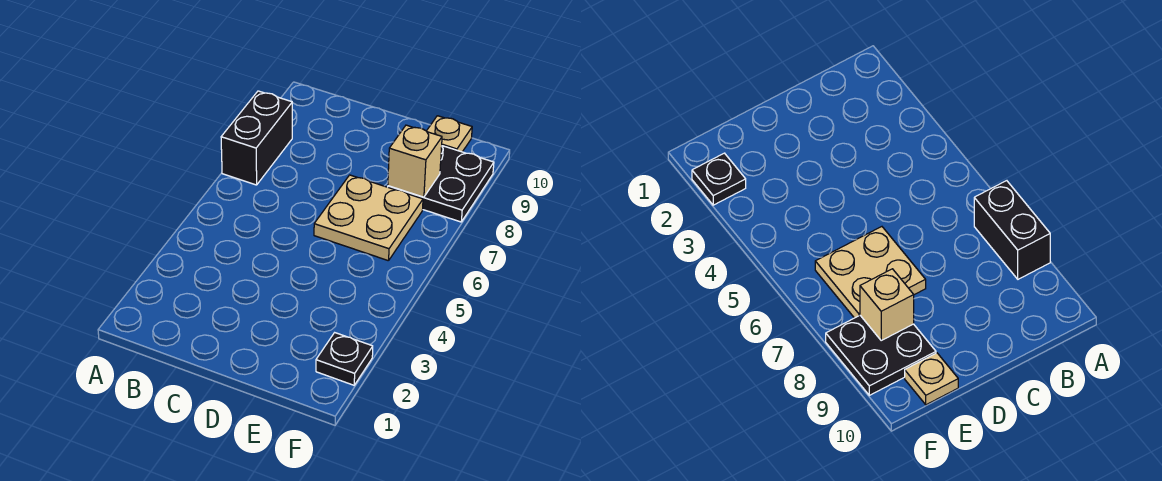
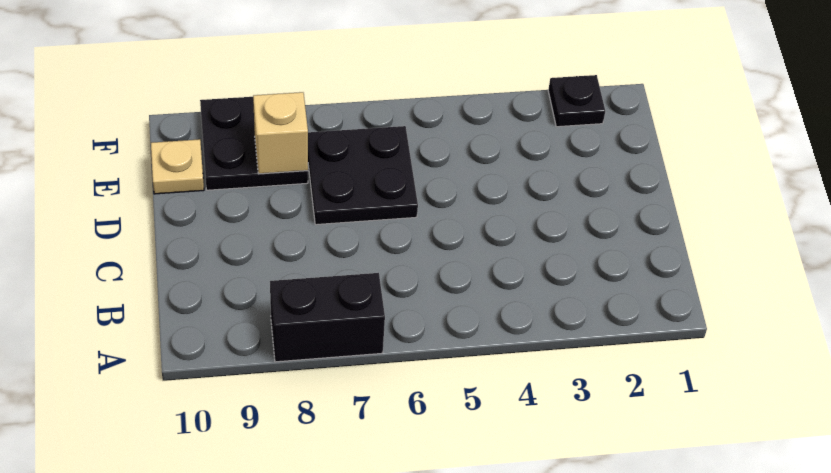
tan plate D6:E7 level 1 -> black plate D6:E7 level 1

